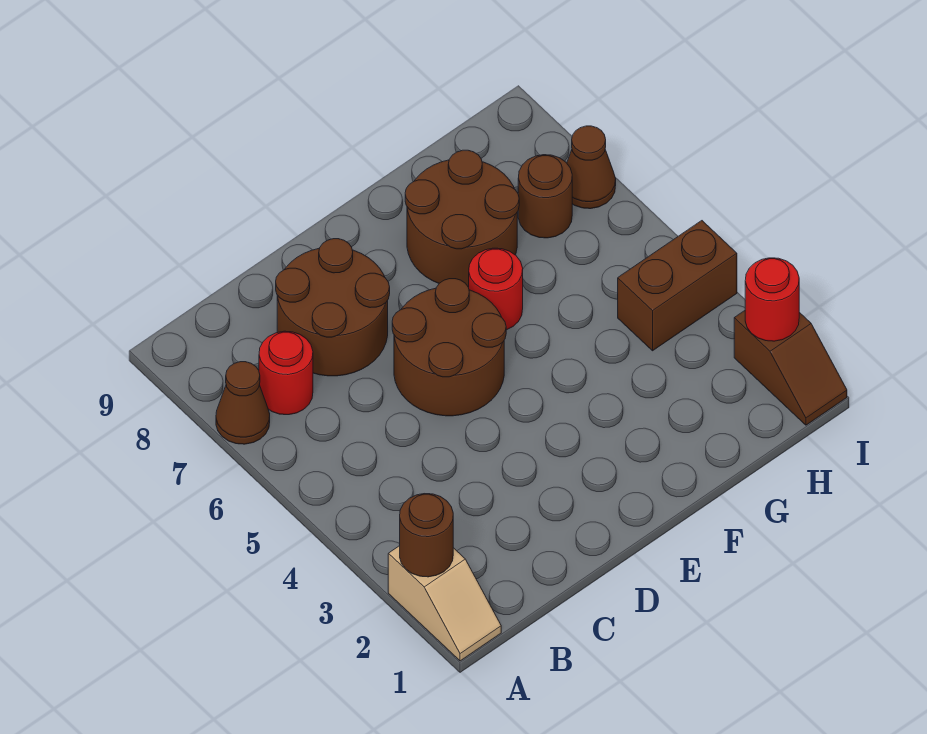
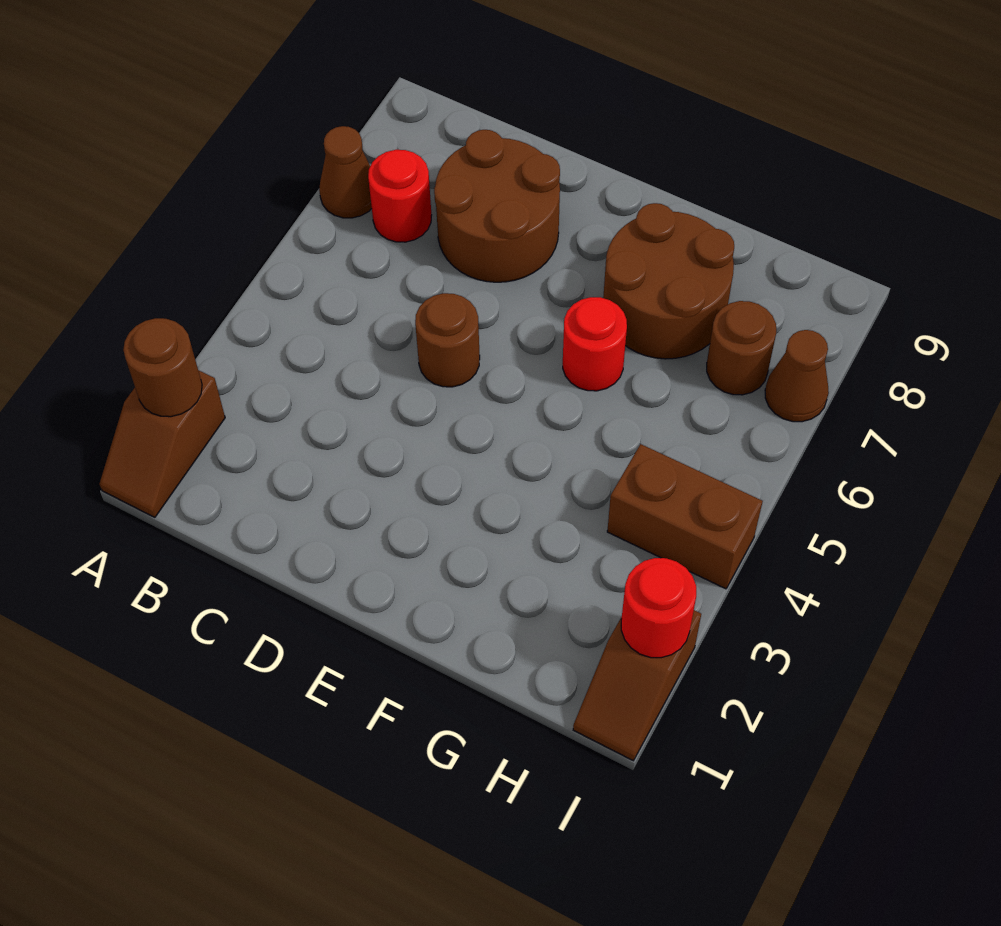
tan slope A1:A2 level 1 top 2 -> brown slope A1:A2 level 1 top 2
brown round brick D5:E6 level 1 -> brown round brick D5 level 1

